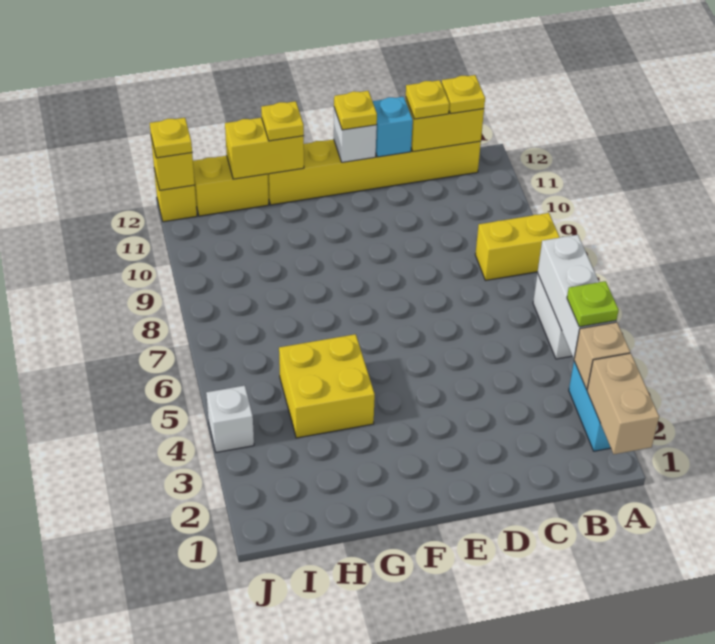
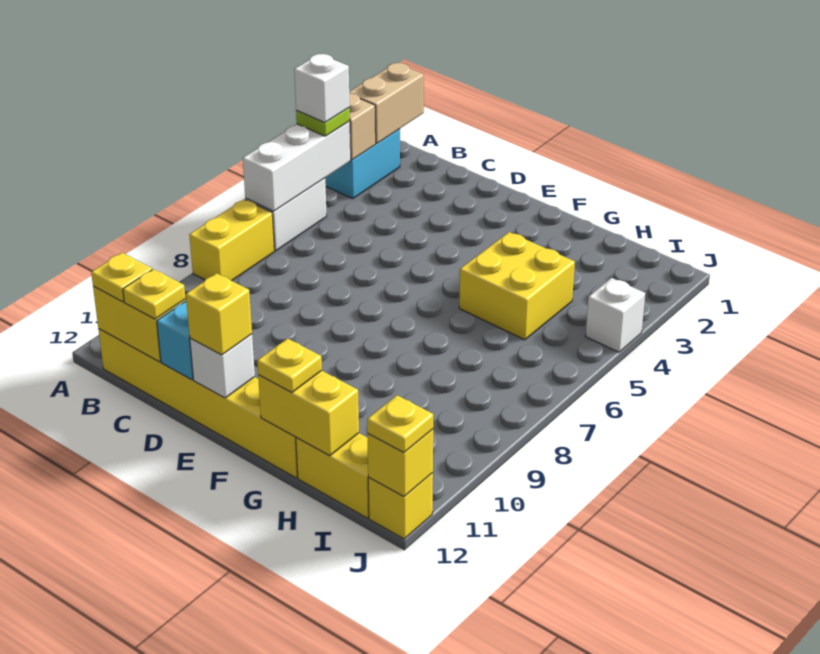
none -> white brick A4 level 4
yellow brick A8:B8 level 1 -> yellow brick A7:A8 level 1
yellow plate E12 level 3 -> yellow brick E12 level 3

